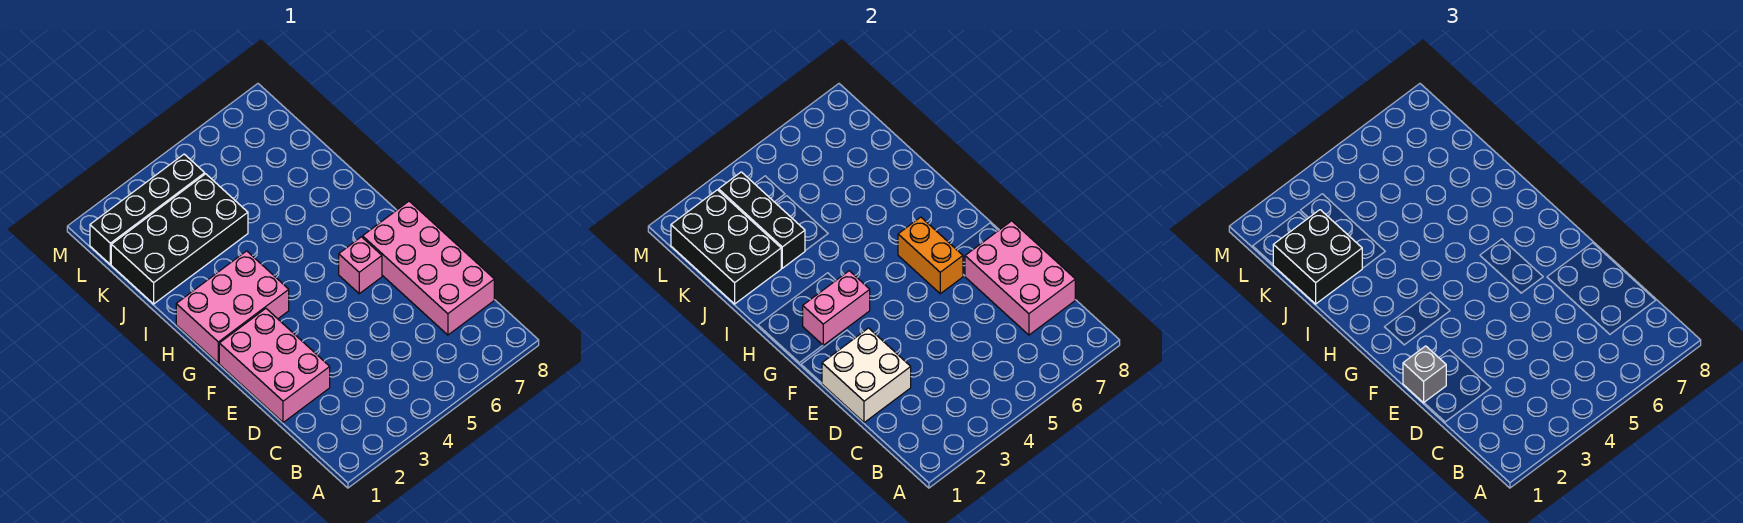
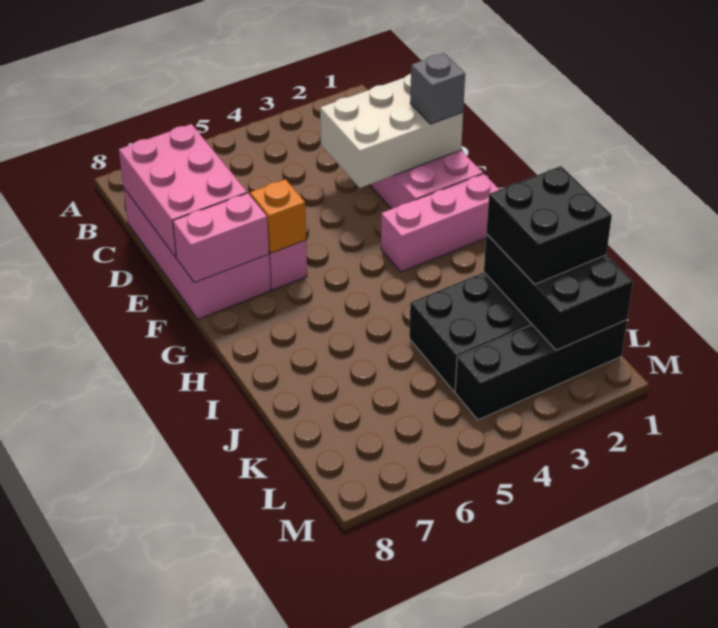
white brick D1:E2 level 2 -> white brick D1:E3 level 2
orange brick F6:G6 level 2 -> orange brick F6 level 2
pink brick G1:H3 level 1 -> pink brick G1:G3 level 1
pink brick G2:G3 level 2 -> pink brick F7:F8 level 2
black brick J3:L3 level 2 -> none

